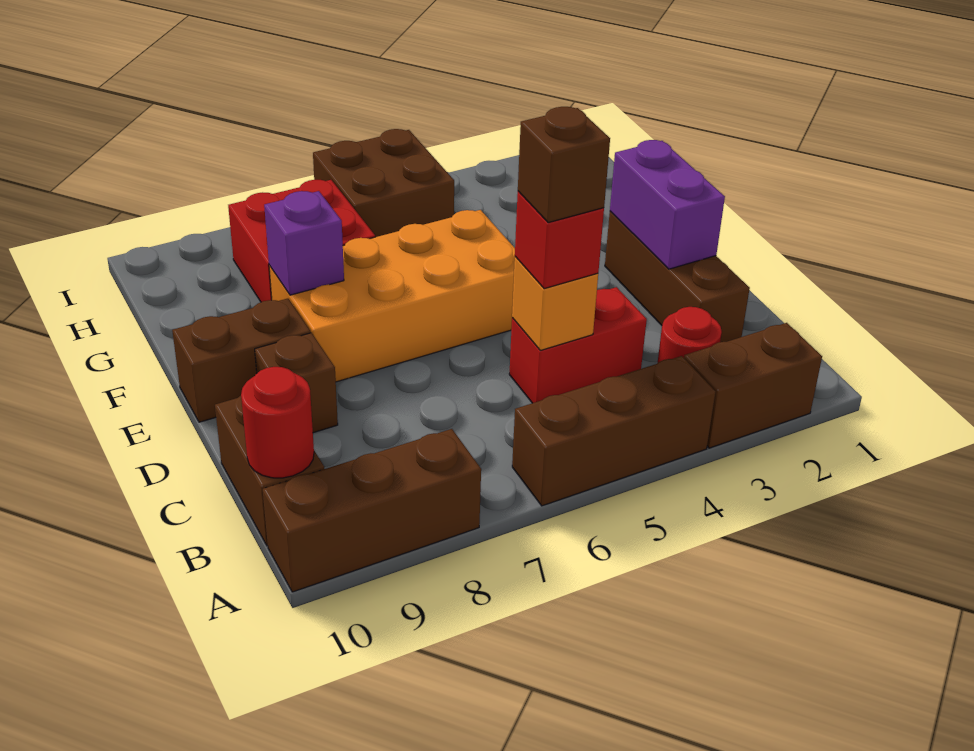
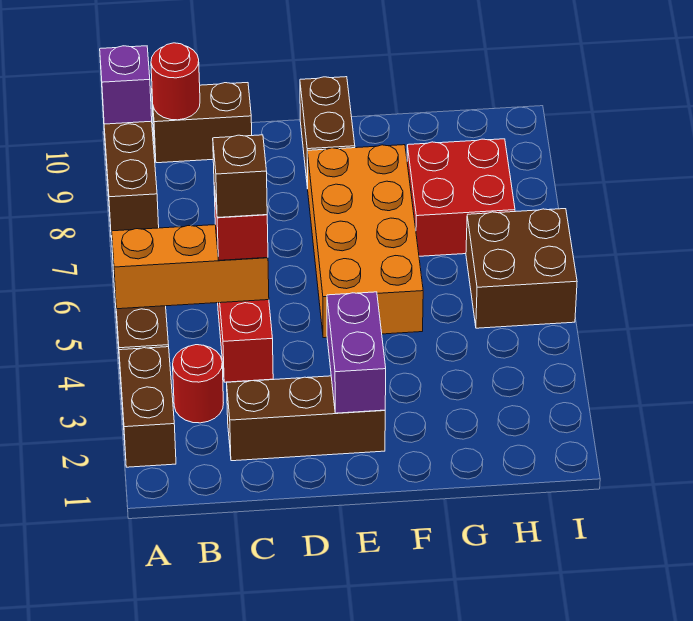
orange brick C5 level 2 -> orange brick A5:C5 level 2
purple brick D2:E2 level 2 -> purple brick E2:E3 level 2
brown brick D9 level 1 -> none
purple brick F8 level 2 -> purple brick A10 level 2

